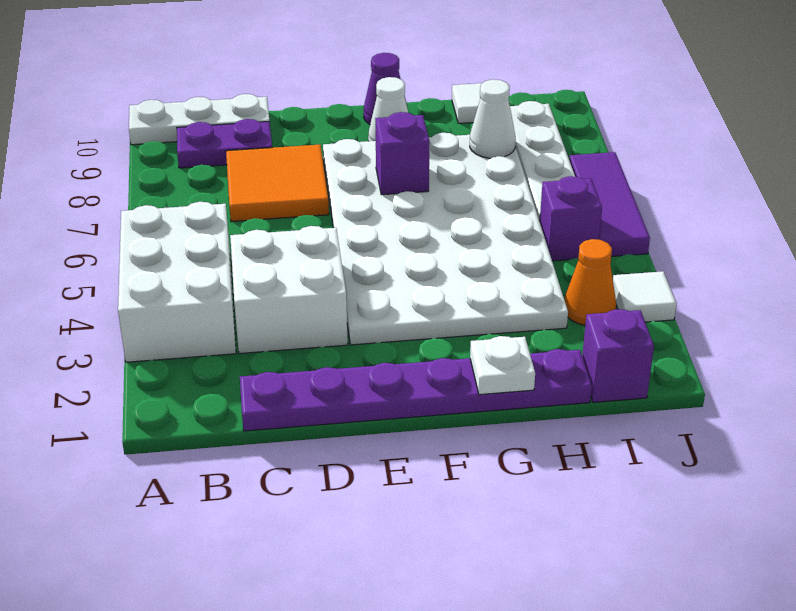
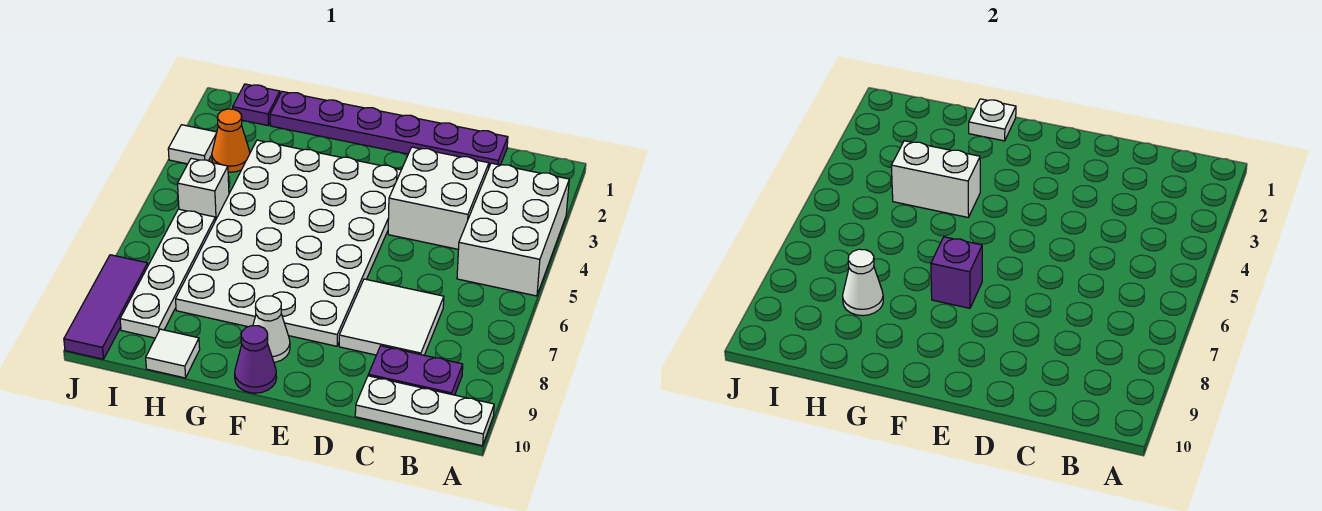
orange tile C7:D8 level 1 -> white tile C7:D8 level 1
none -> white brick G4:H4 level 2
purple brick I1 level 1 -> purple plate I1 level 1
purple brick I5 level 1 -> white brick I5 level 1
purple tile J5:J7 level 1 -> purple tile J8:J10 level 1

